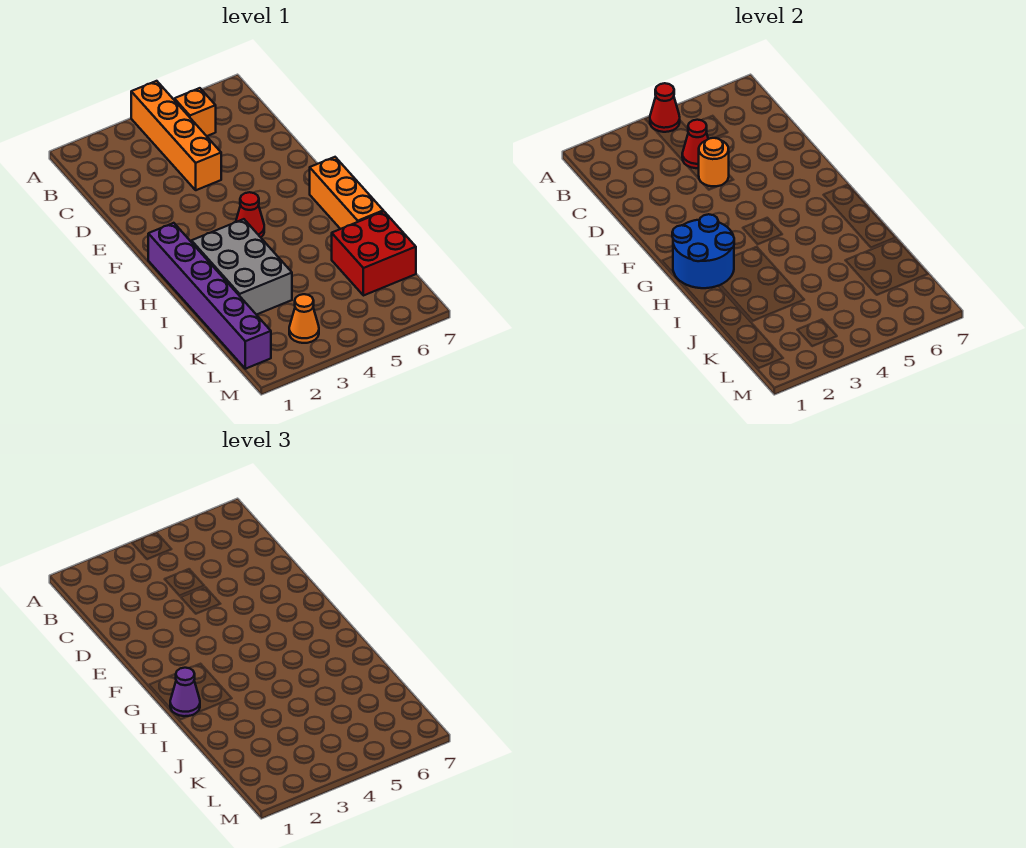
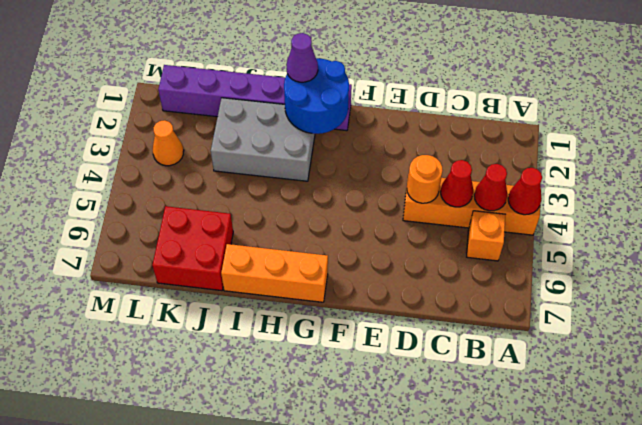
red cone G4 level 1 -> red cone B4 level 2

